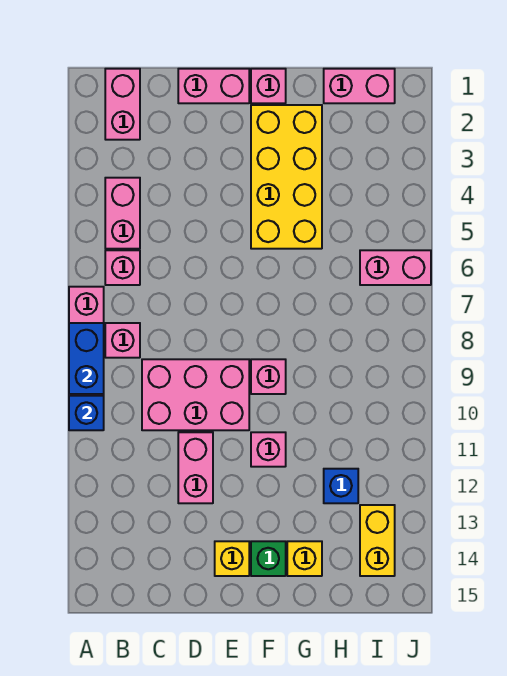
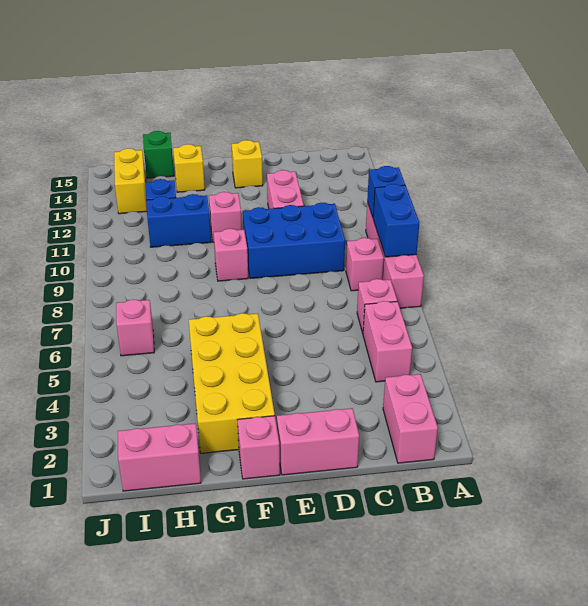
pink brick C9:E10 level 1 -> blue brick C9:E10 level 1
green brick F14 level 1 -> green brick H15 level 1
none -> blue brick G11:H11 level 1
pink brick I6:J6 level 1 -> pink brick I6 level 1

